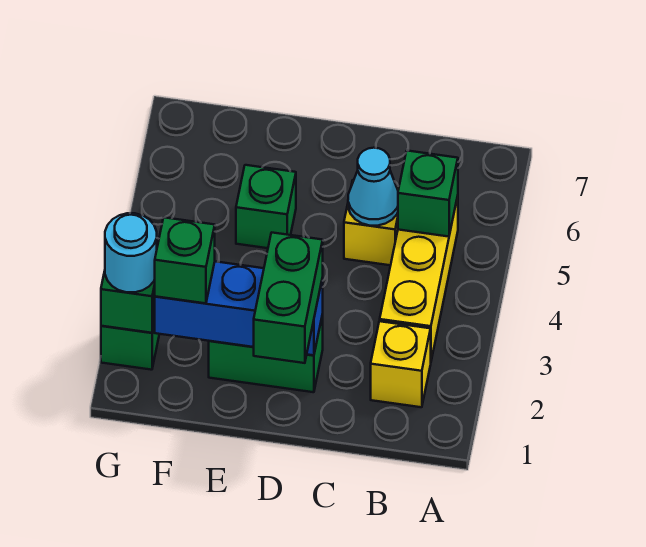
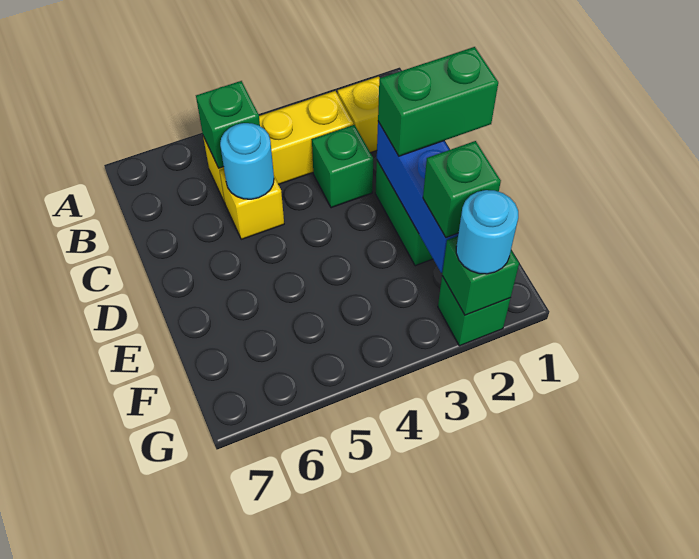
cyan cone C5 level 2 -> cyan round brick C5 level 2
green brick E5 level 1 -> green brick C3 level 1

